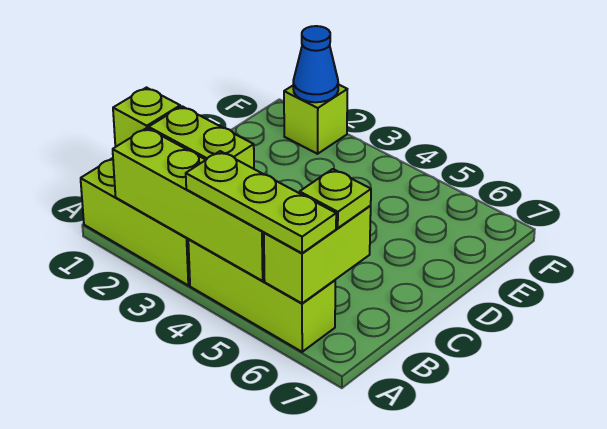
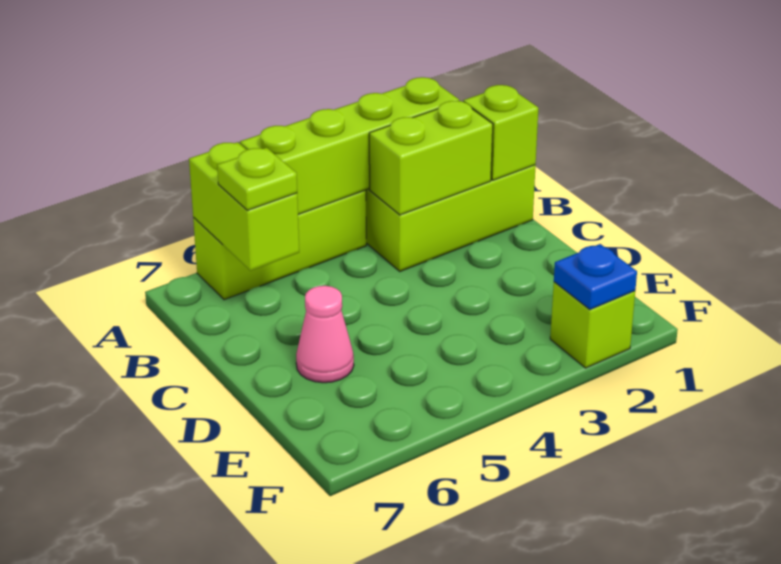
lime plate A4:A6 level 3 -> none
none -> pink cone D6 level 1
blue cone F2 level 2 -> blue plate F2 level 2

